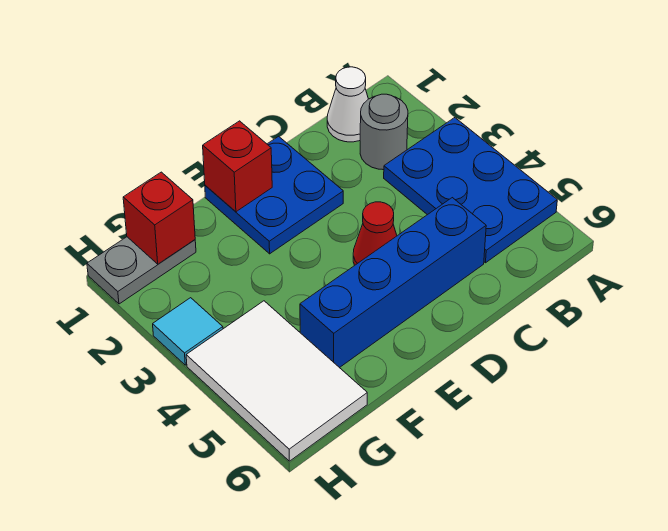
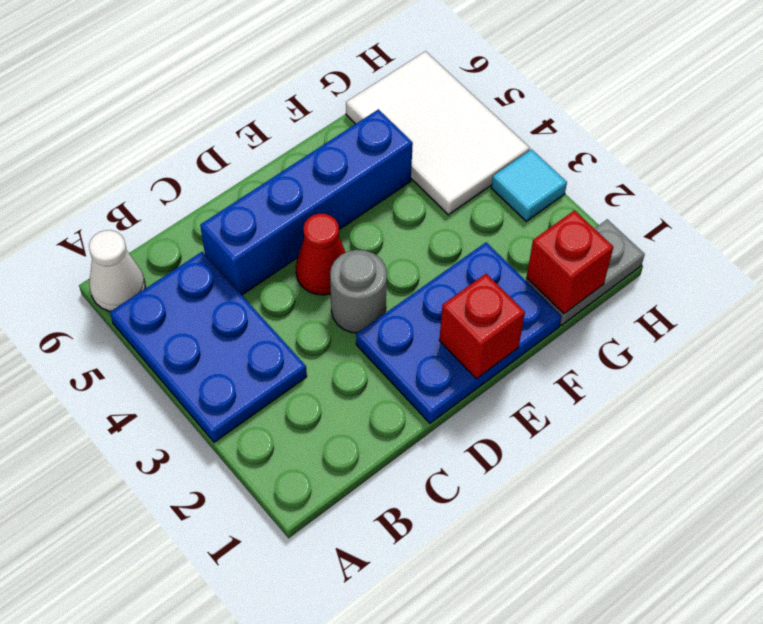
white cone B1 level 1 -> white cone A6 level 1
grey round brick B2 level 1 -> grey round brick D3 level 1
blue plate D1:E2 level 1 -> blue plate D1:F2 level 1

